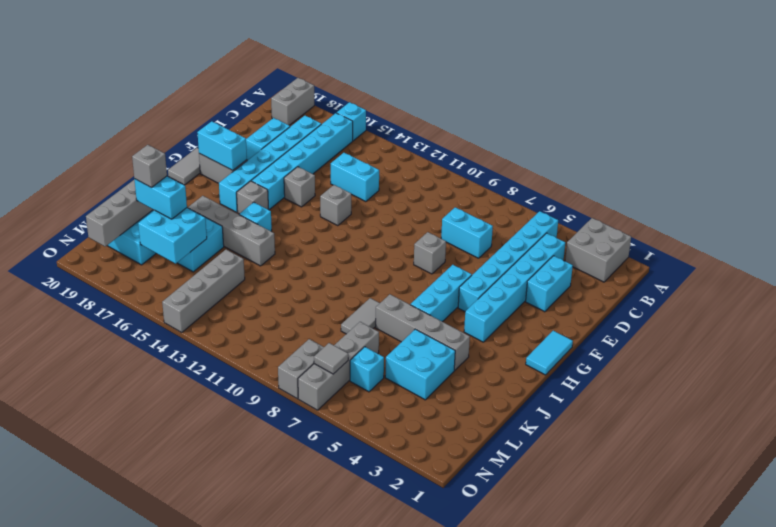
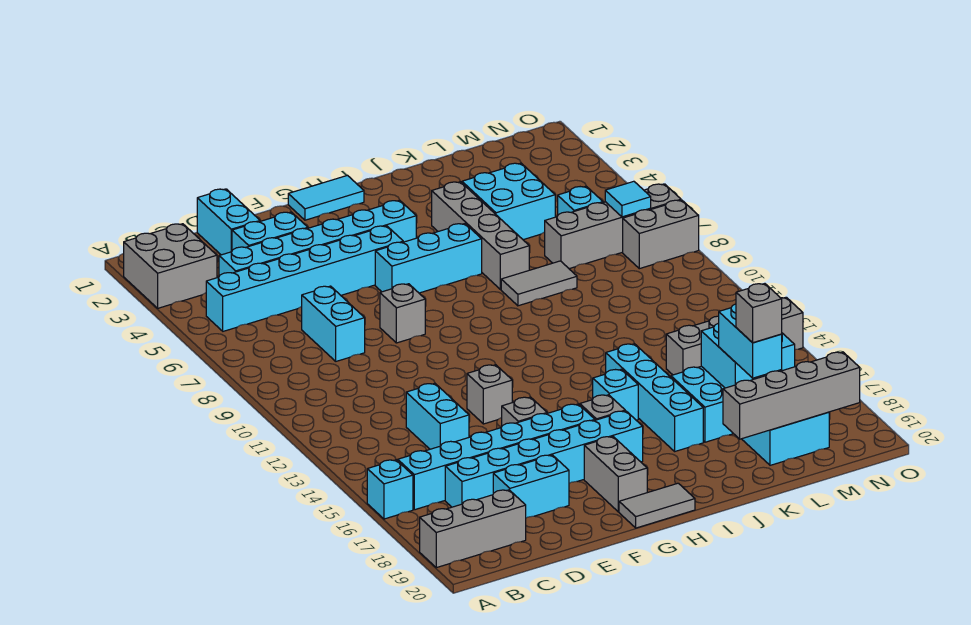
grey brick A19:B19 level 1 -> grey brick A19:C19 level 1
cyan brick G18:G19 level 2 -> cyan brick D1:D2 level 1
grey brick J14:J17 level 1 -> cyan brick J14:J17 level 1
grey tile N7 level 2 -> cyan tile N7 level 2

